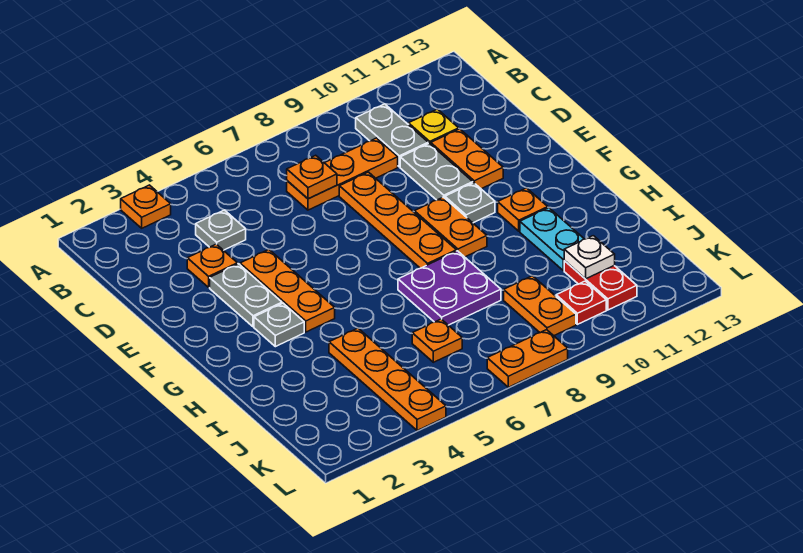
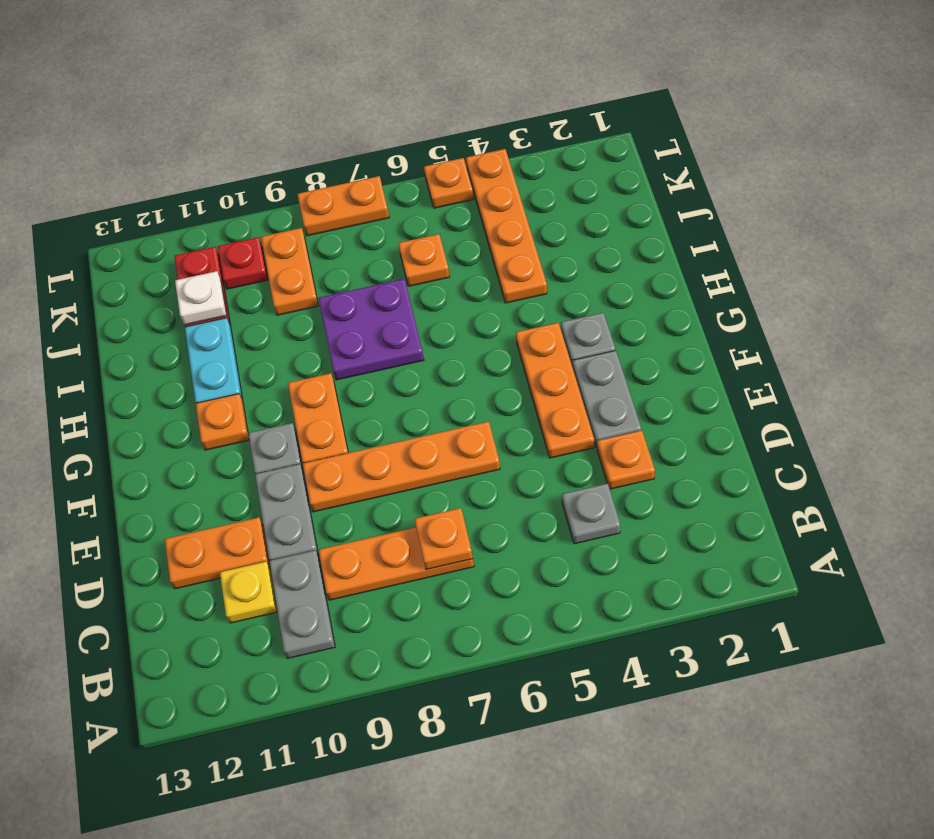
orange plate A3 level 1 -> orange plate L5 level 1
orange plate D8:G8 level 1 -> orange plate E6:E9 level 1
orange plate D11:E11 level 1 -> orange plate D11:D12 level 1

